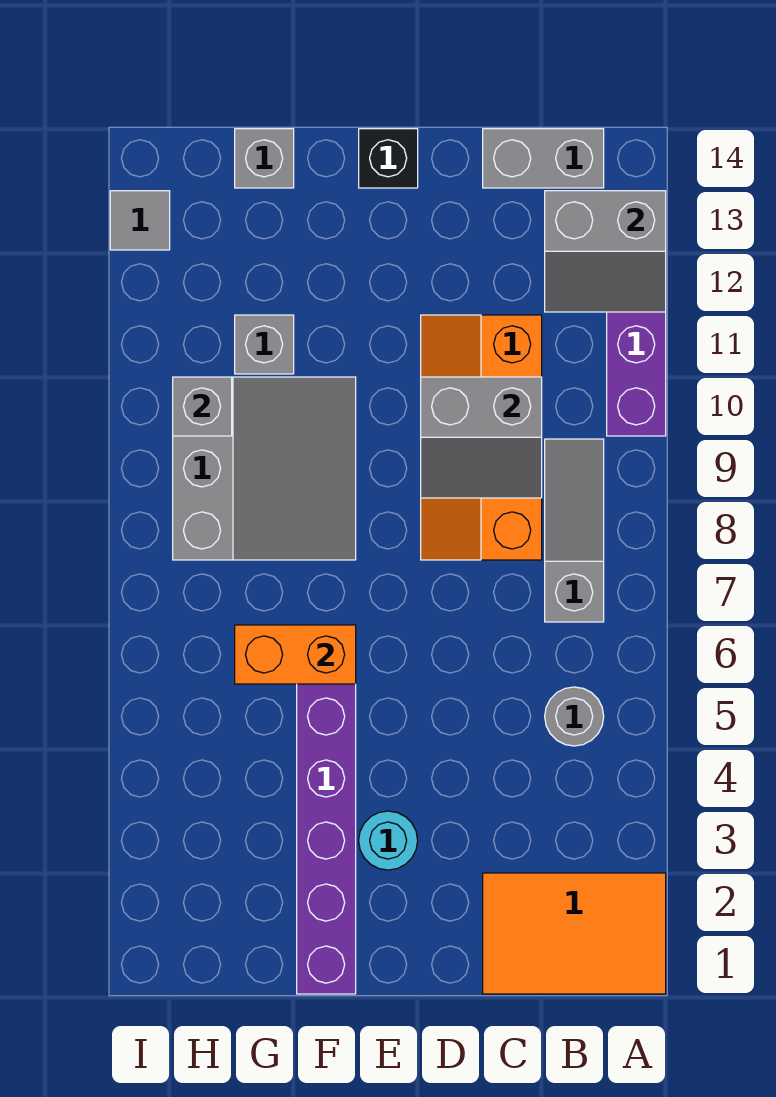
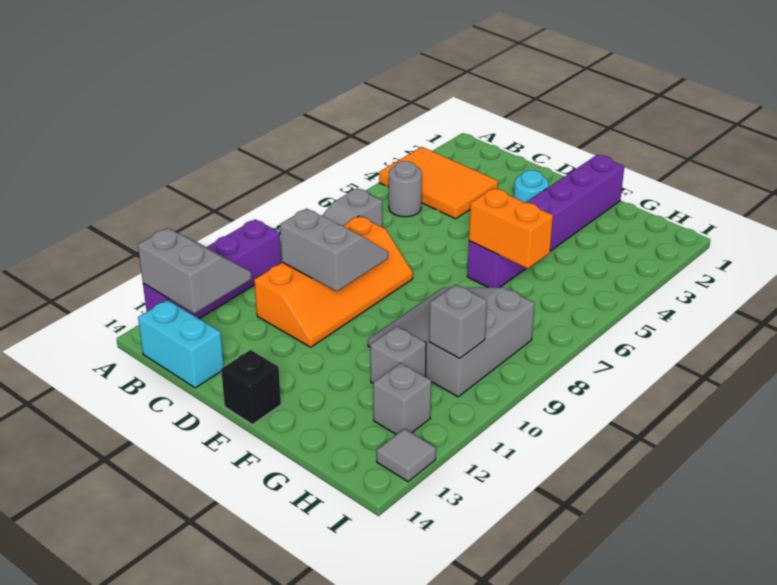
orange tile A1:C2 level 1 -> orange tile A3:C4 level 1
grey brick B14:C14 level 1 -> cyan brick B14:C14 level 1
grey brick G14 level 1 -> grey brick H12 level 1

